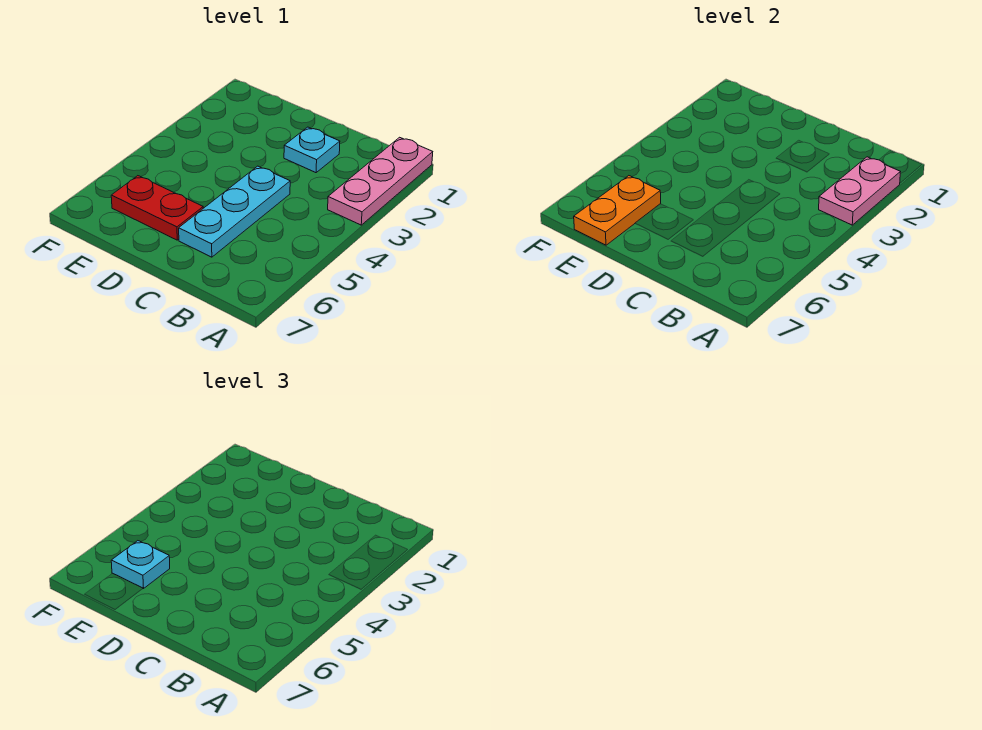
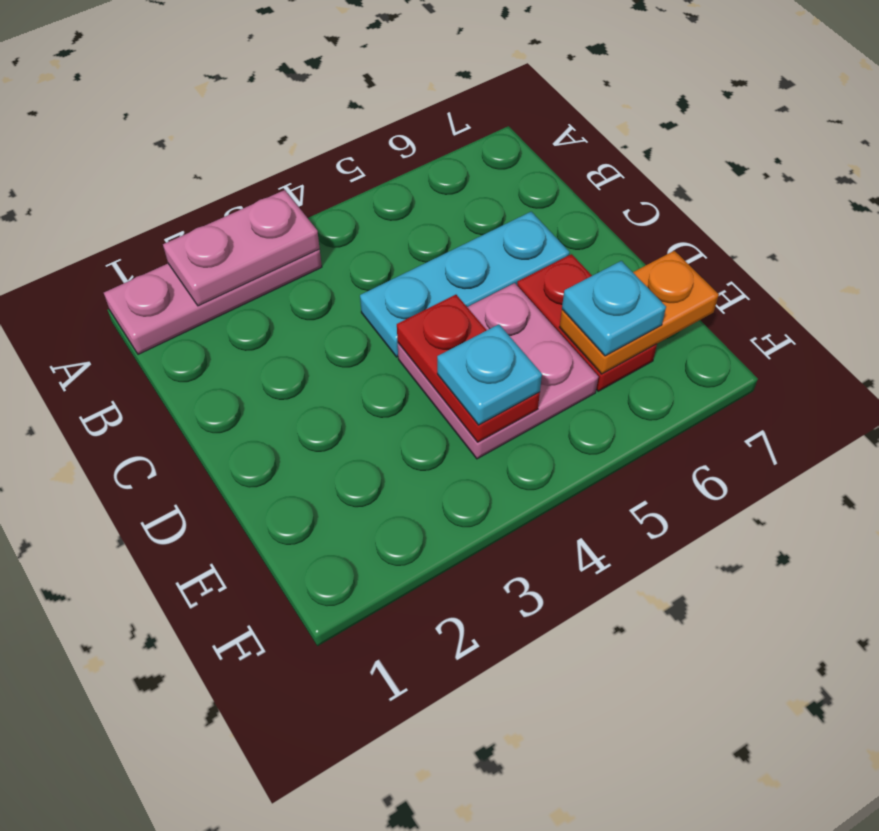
cyan plate C2 level 1 -> cyan plate E4 level 3
none -> pink plate D4:E5 level 1
none -> red plate D4:E4 level 2

